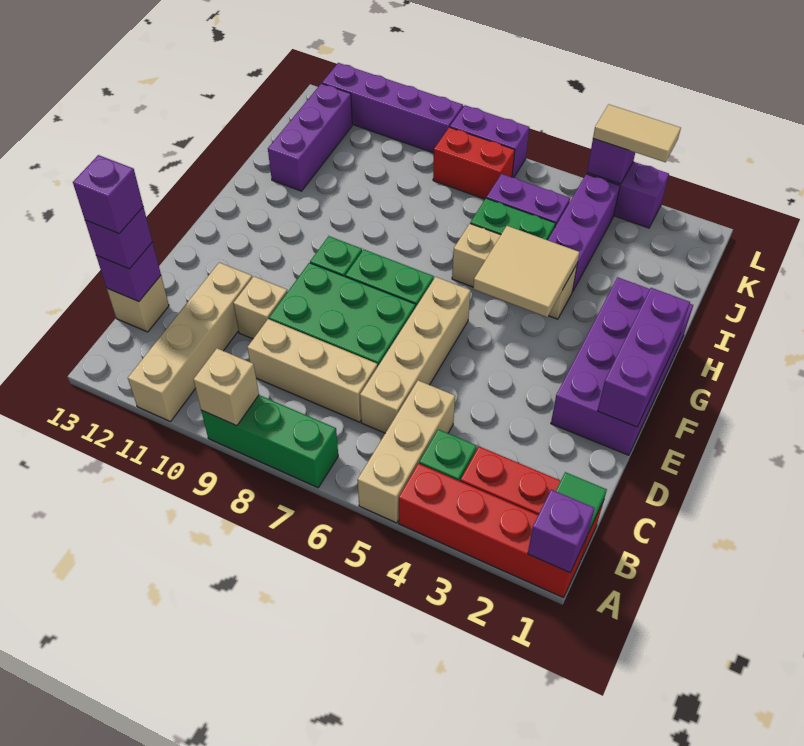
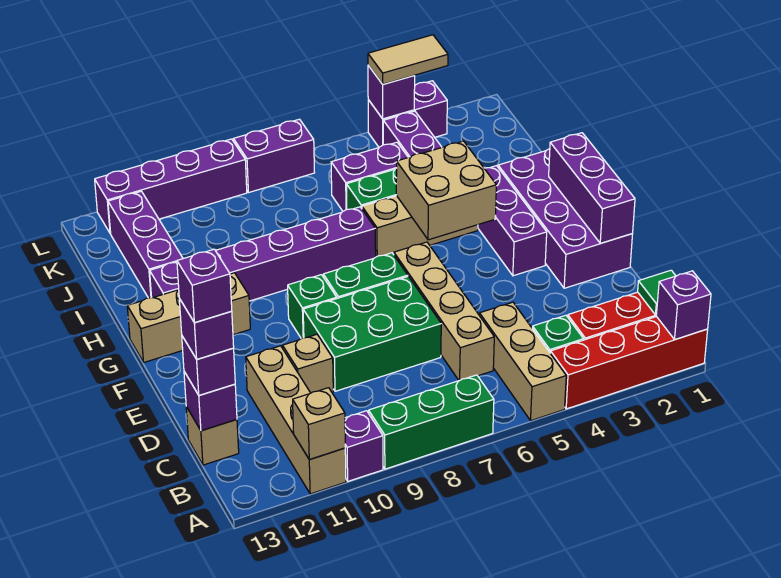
tan brick A9 level 2 -> tan brick A11 level 2
none -> purple brick A10 level 1
tan brick C7:C9 level 1 -> tan brick G11:G13 level 1
none -> purple brick C13 level 5
none -> purple brick F3:H3 level 1
tan tile G4:H5 level 2 -> tan brick G4:H5 level 2
none -> purple brick H7:H12 level 1
red brick K7:K8 level 1 -> none

